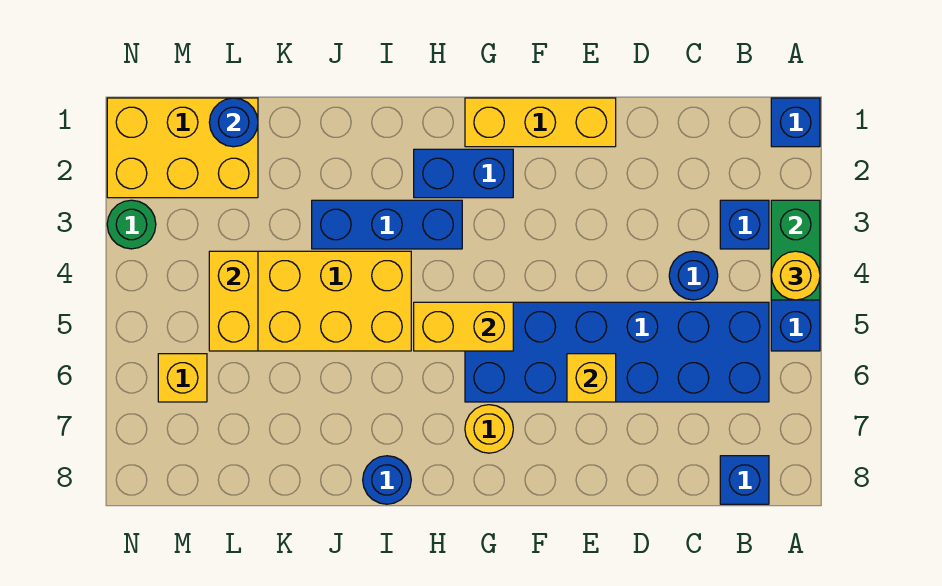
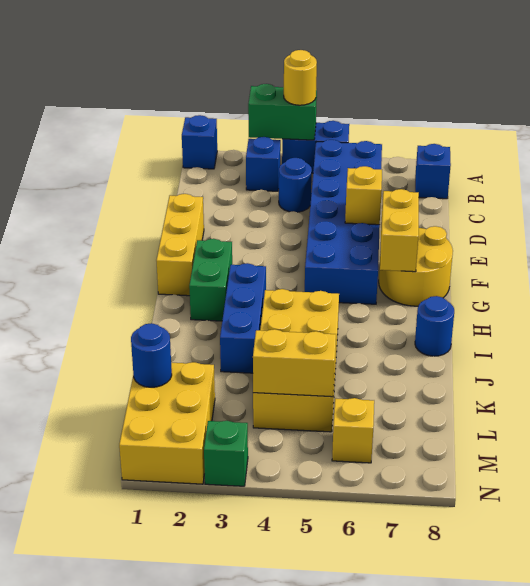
blue brick G2:H2 level 1 -> green brick G2:H2 level 1
yellow brick G5:H5 level 2 -> yellow brick F7:G7 level 2
yellow round brick G7 level 1 -> yellow round brick F7:G8 level 1
green round brick N3 level 1 -> green brick N3 level 1

